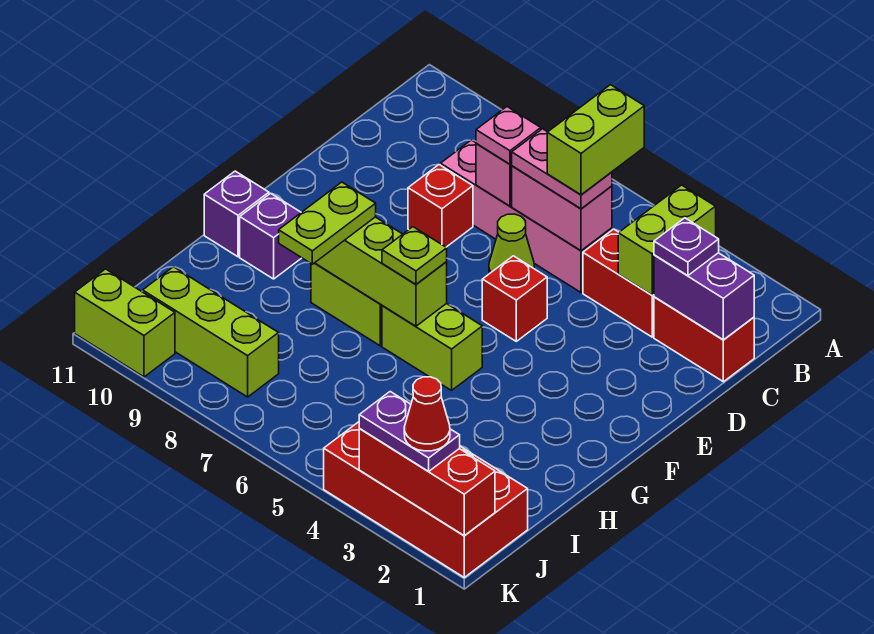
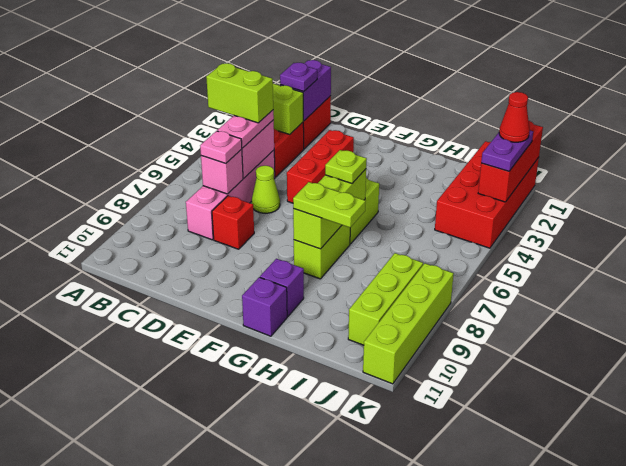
red brick E5 level 1 -> red brick E3:E5 level 1
lime brick K10:K11 level 1 -> lime brick K8:K11 level 1

